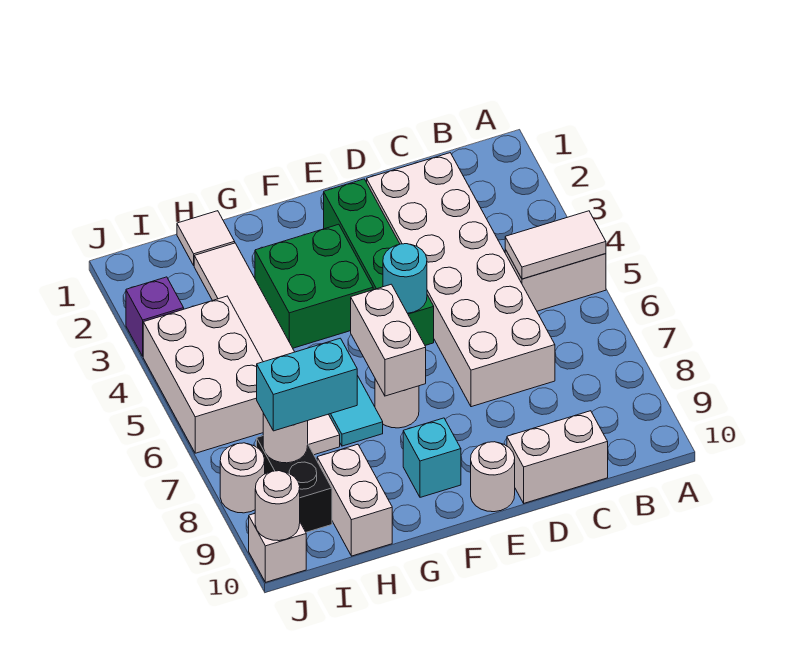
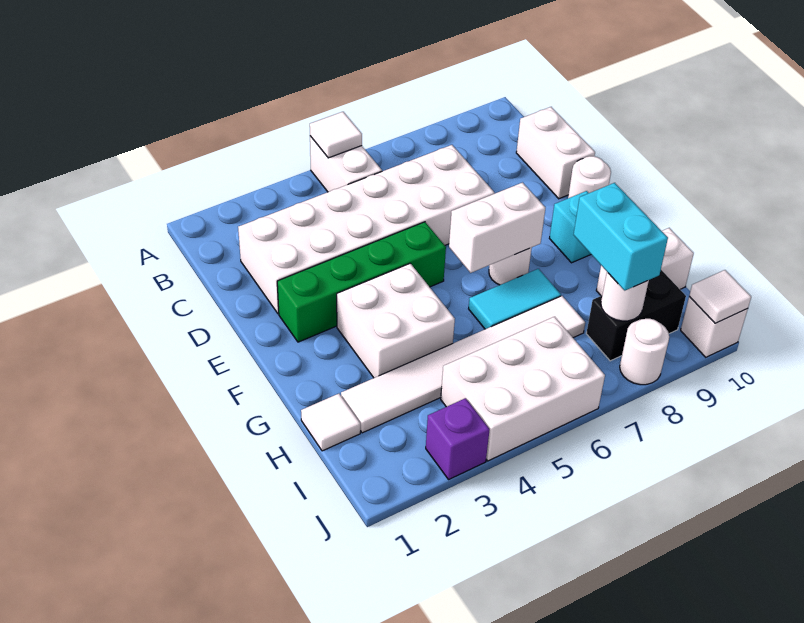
white tile A5:B5 level 2 -> white tile A5 level 2
cyan round brick E5 level 2 -> none
green brick F3:G4 level 1 -> white brick F3:G4 level 1
white round brick J10 level 2 -> white tile J10 level 2

